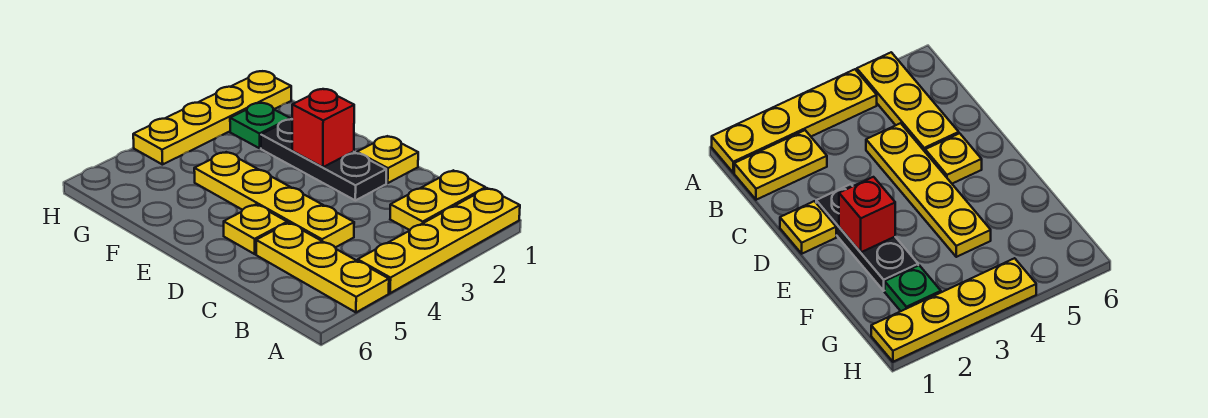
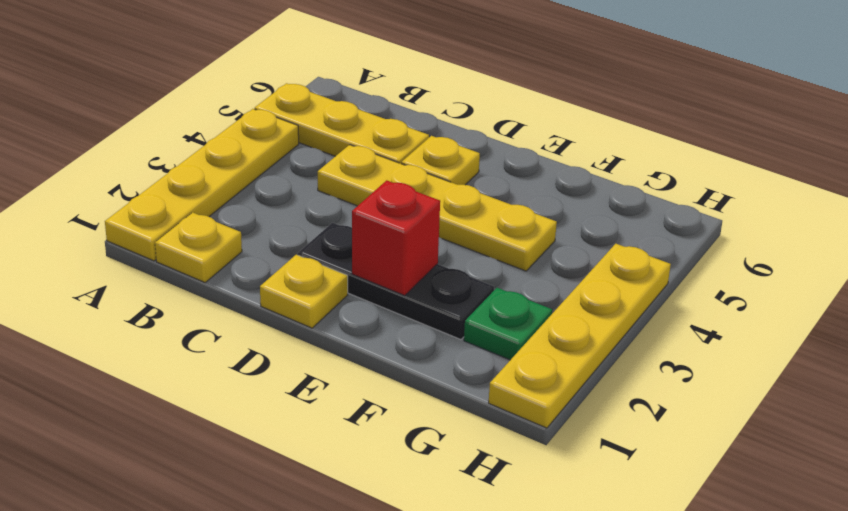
yellow plate B1:B2 level 1 -> yellow plate B1 level 1

